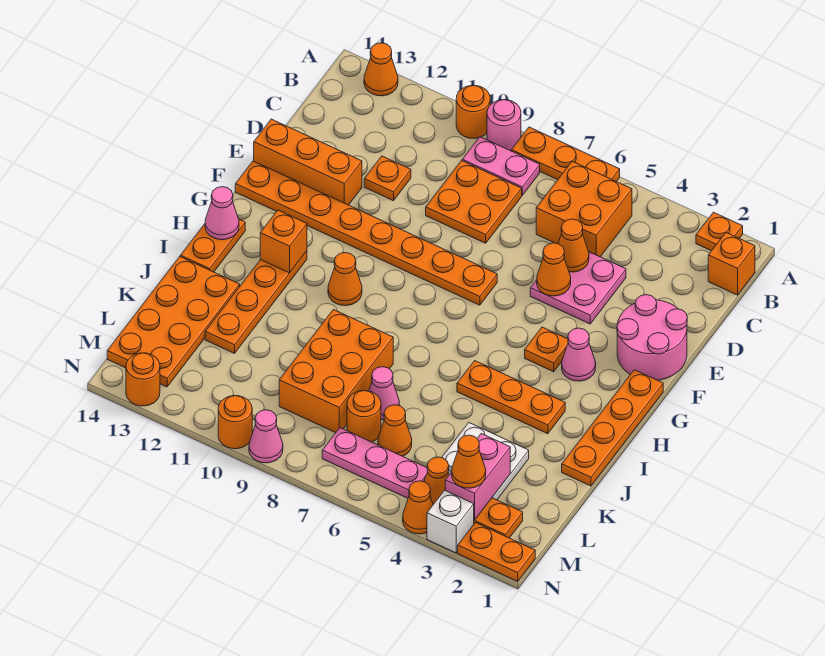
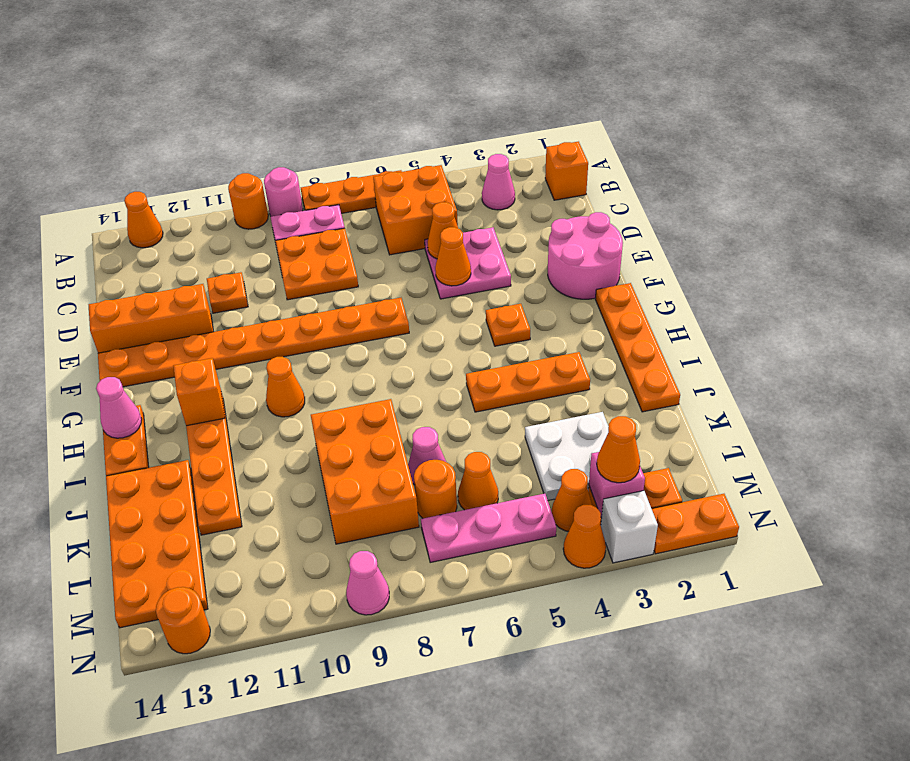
orange plate A2 level 1 -> none
pink cone G3 level 1 -> pink cone B3 level 1
pink brick L3:M3 level 2 -> pink brick M3 level 2
orange round brick N10 level 1 -> none

